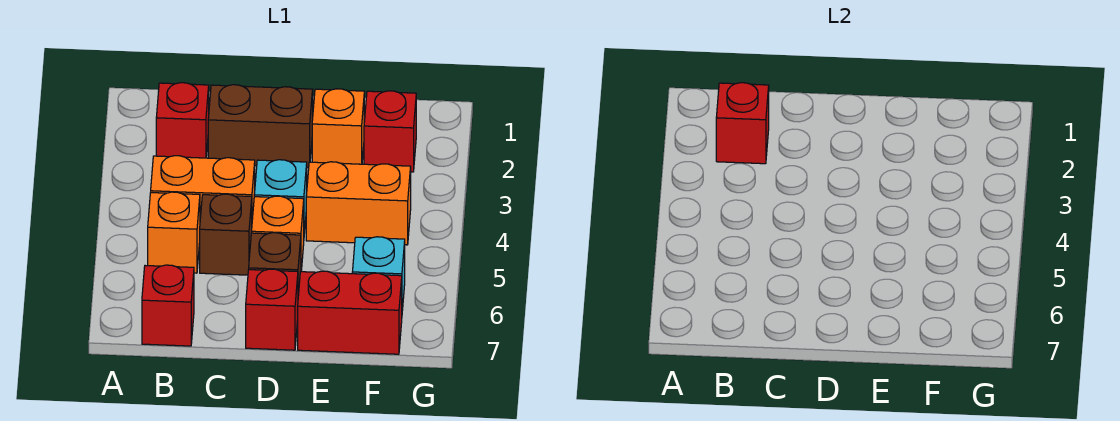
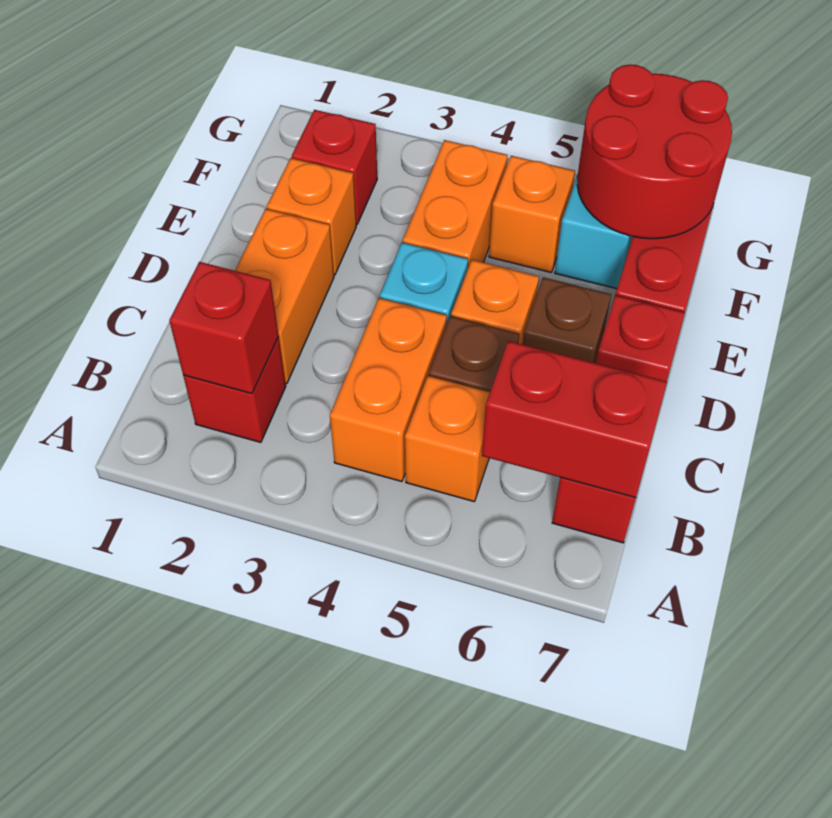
none -> red brick B6:B7 level 2
brown brick C2:D2 level 1 -> orange brick C2:D2 level 1
none -> orange brick F5 level 1
none -> red round brick F6:G7 level 2

